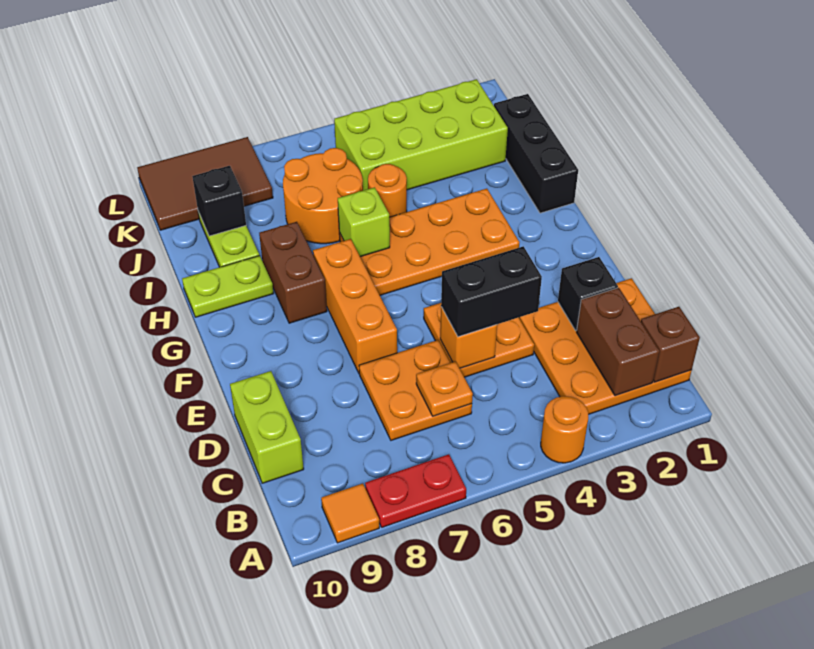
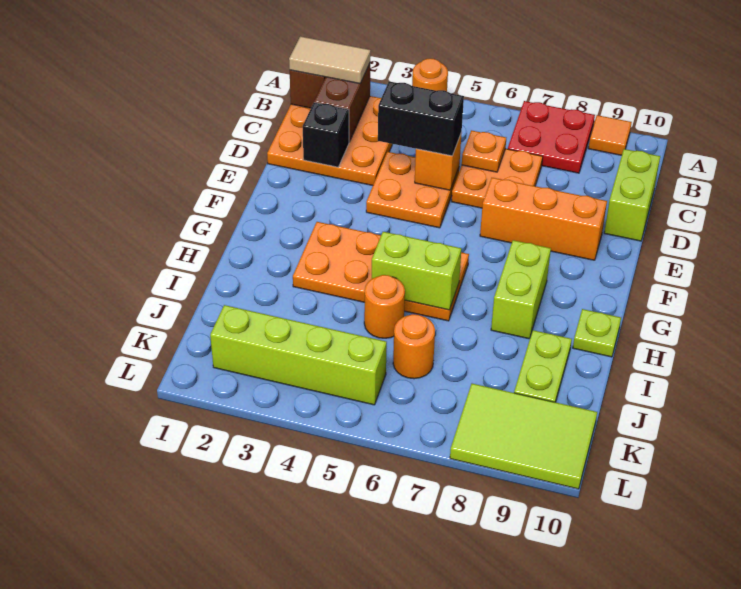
red plate A7:A8 level 1 -> red plate A7:B8 level 1
none -> tan tile B1:B2 level 3
orange brick E7:G7 level 1 -> orange brick E7:E9 level 1
brown brick G8:H8 level 1 -> lime brick G8:H8 level 1
black brick H1:J1 level 1 -> none
lime brick H6 level 2 -> lime brick H5:H6 level 2
lime plate H9:H10 level 1 -> lime plate H10 level 1
orange round brick I6:J7 level 1 -> orange round brick J6 level 1
lime brick J2:K5 level 1 -> lime brick K2:K5 level 1
black brick J9 level 2 -> none
brown tile K8:L10 level 1 -> lime tile K8:L10 level 1

